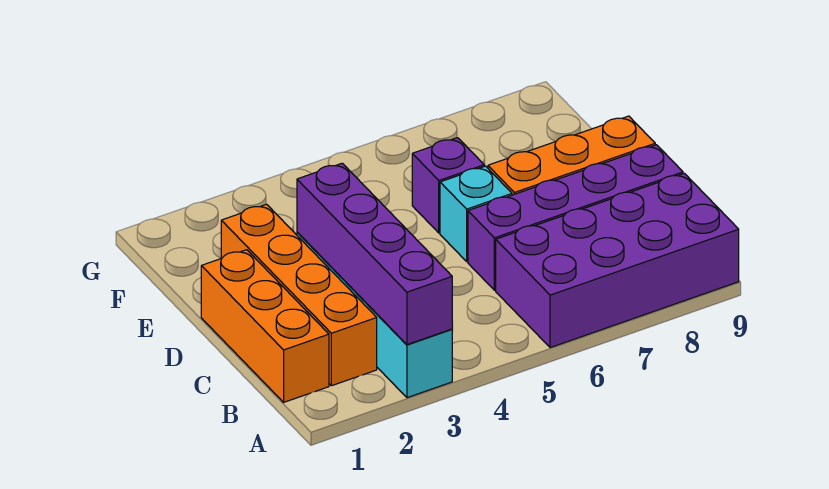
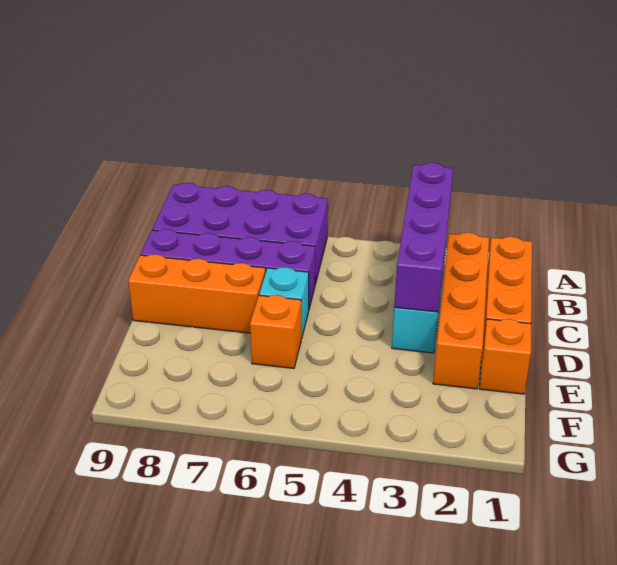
none -> orange brick E1 level 1
purple brick E6 level 1 -> orange brick E6 level 1

